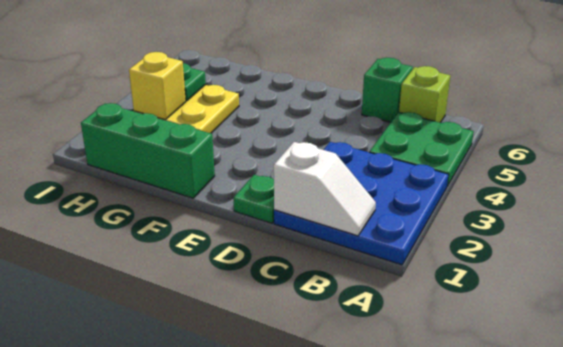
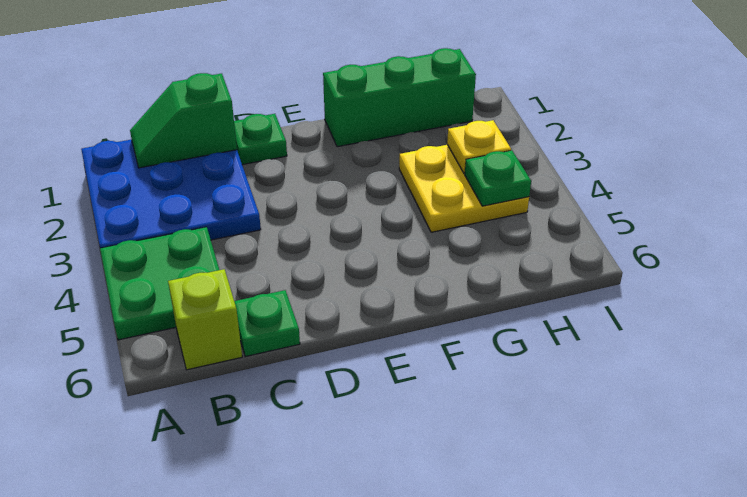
white slope B1:C1 level 2 top C -> green slope B1:C1 level 2 top C
green brick C6 level 1 -> green plate C6 level 1
yellow brick H3 level 2 -> yellow plate H3 level 2

